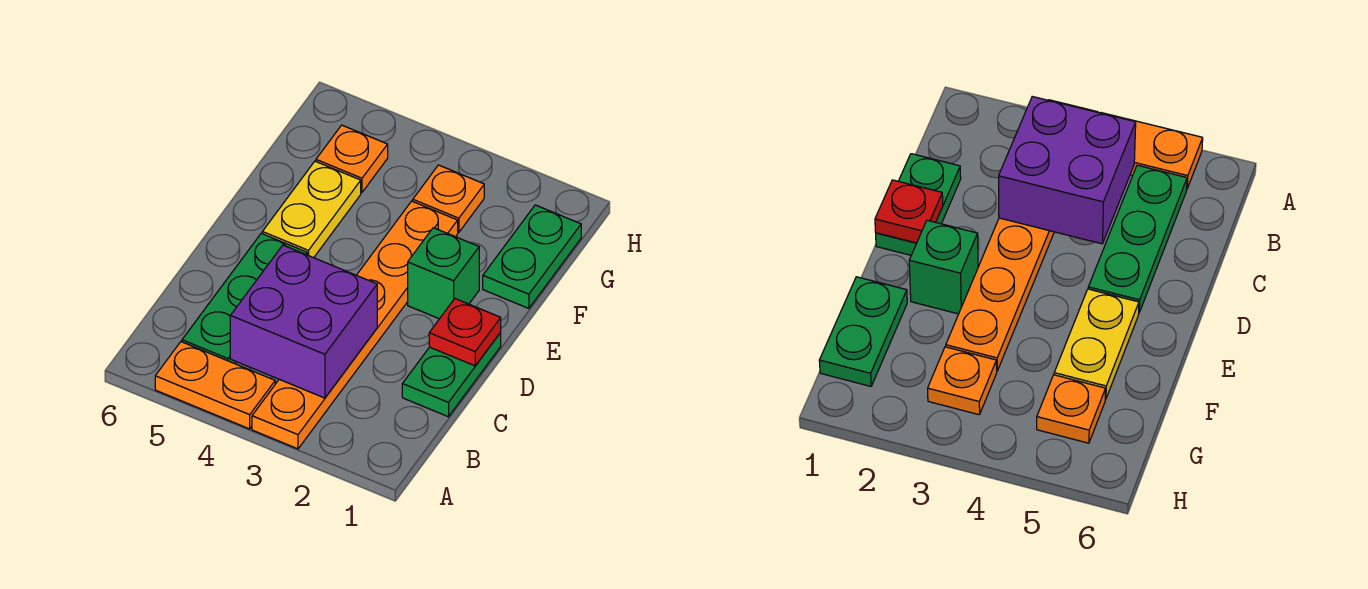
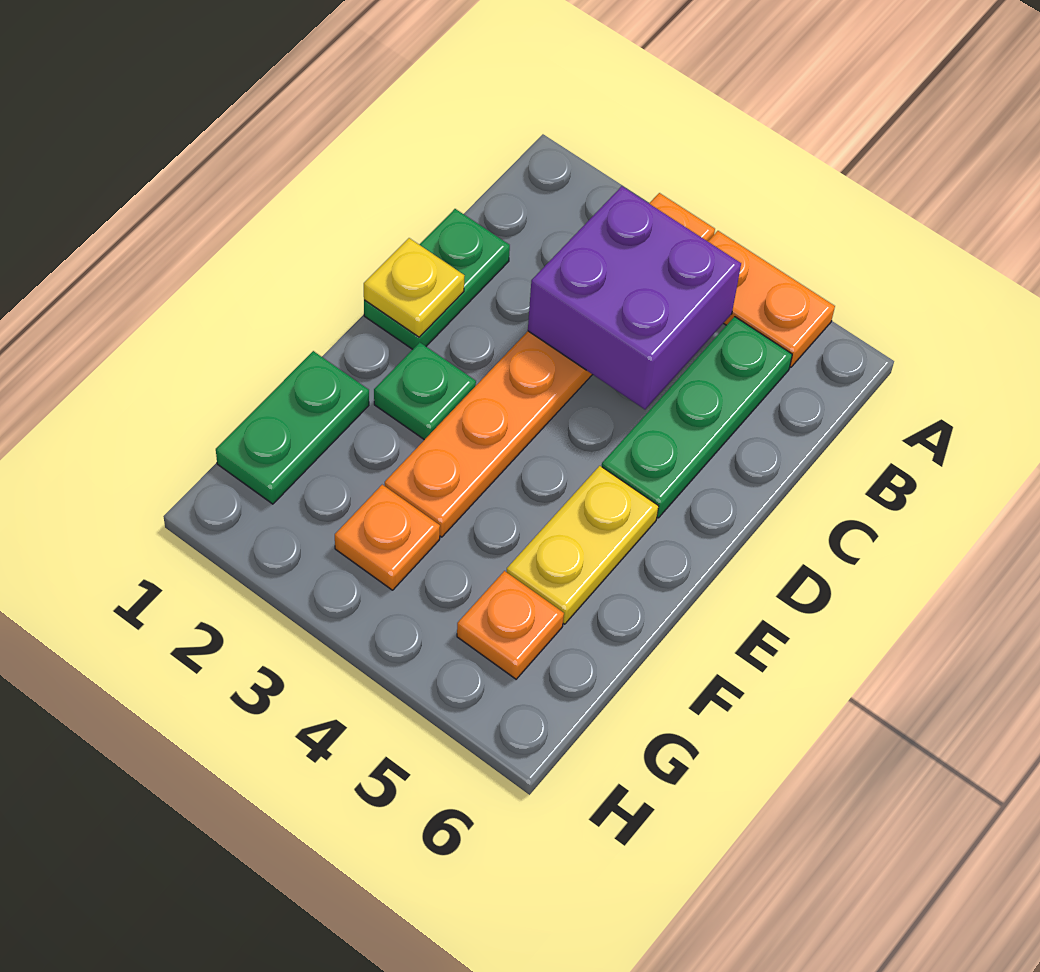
red plate D1 level 2 -> yellow plate D1 level 2
green brick E2 level 1 -> green plate E2 level 1

